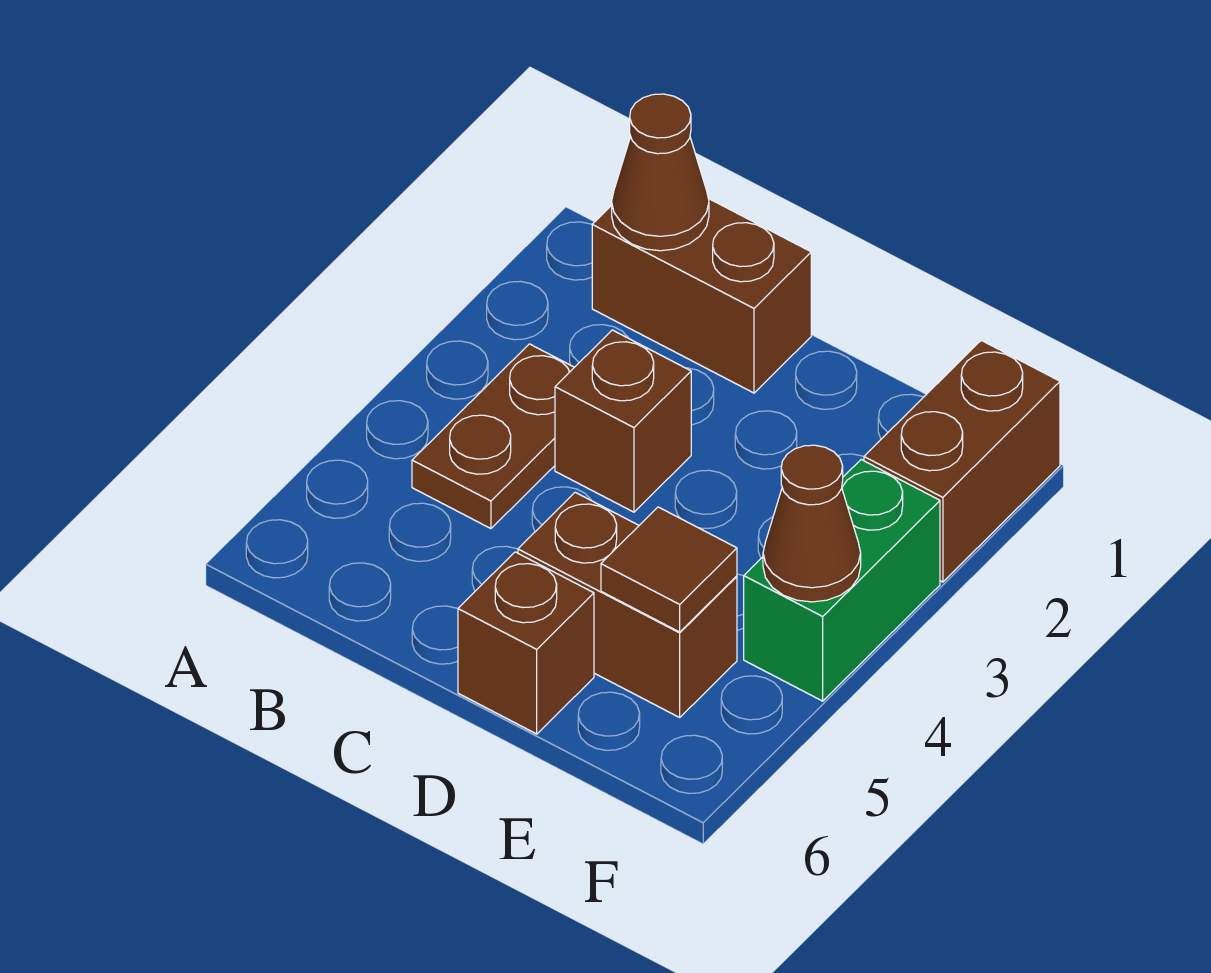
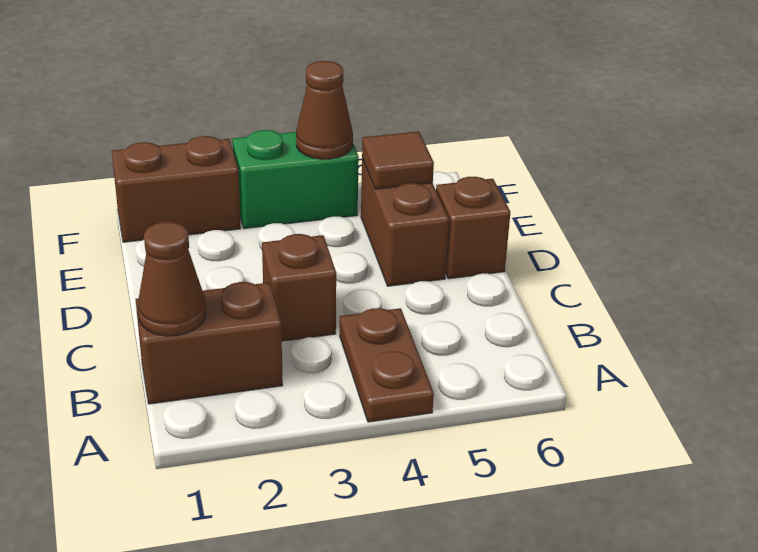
brown brick B1:C1 level 1 -> brown brick B1:B2 level 1
brown plate B3:B4 level 1 -> brown plate A4:B4 level 1

